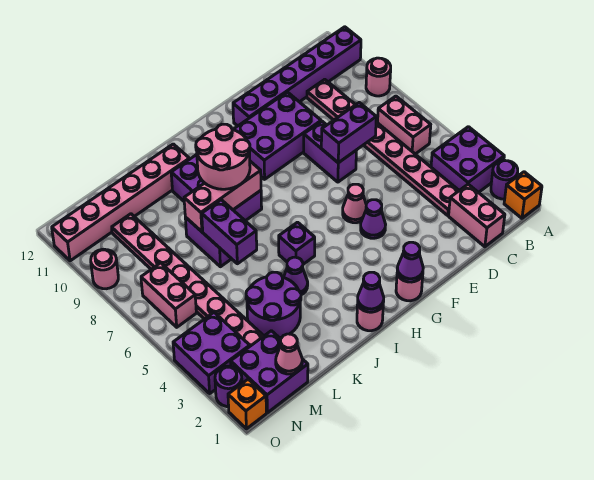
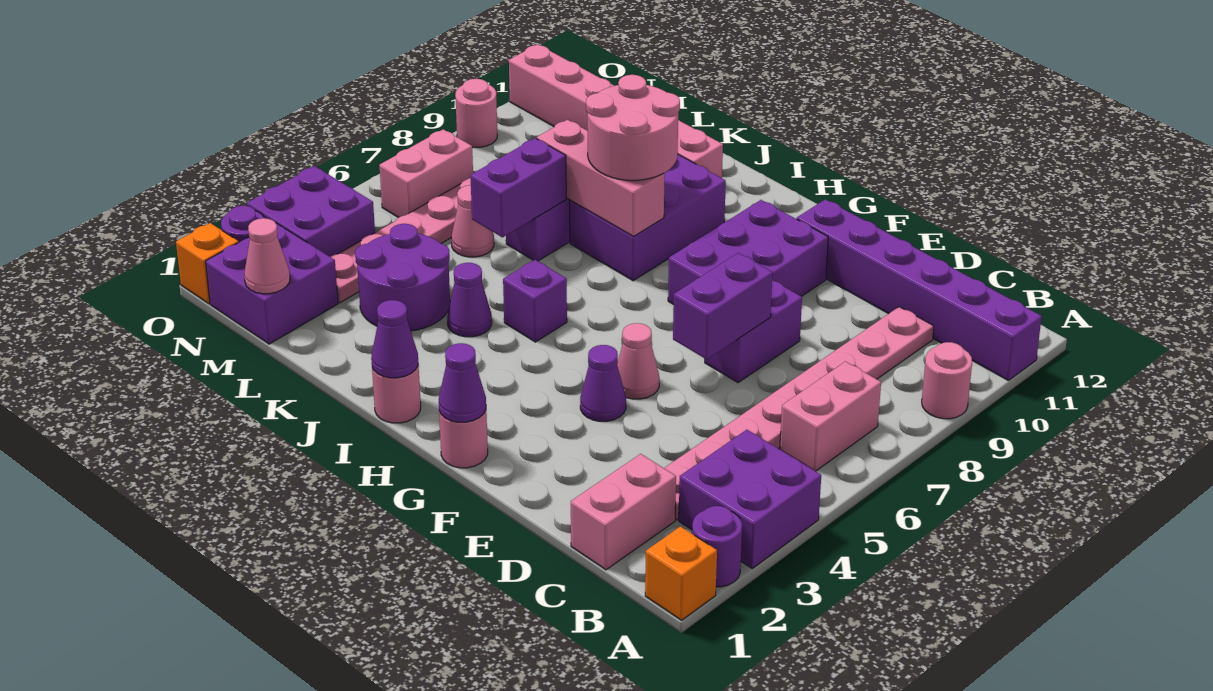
purple brick D7:E7 level 2 -> purple brick E6:E7 level 2
purple brick E9:G10 level 1 -> purple brick F8:G10 level 1
none -> pink cone L6 level 1

